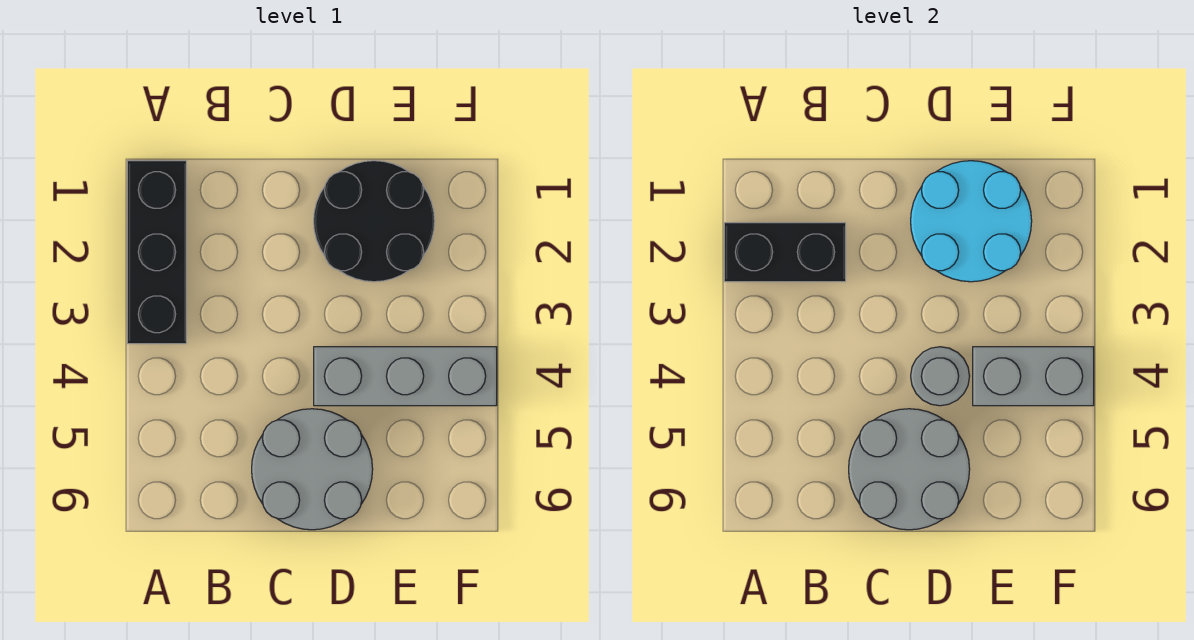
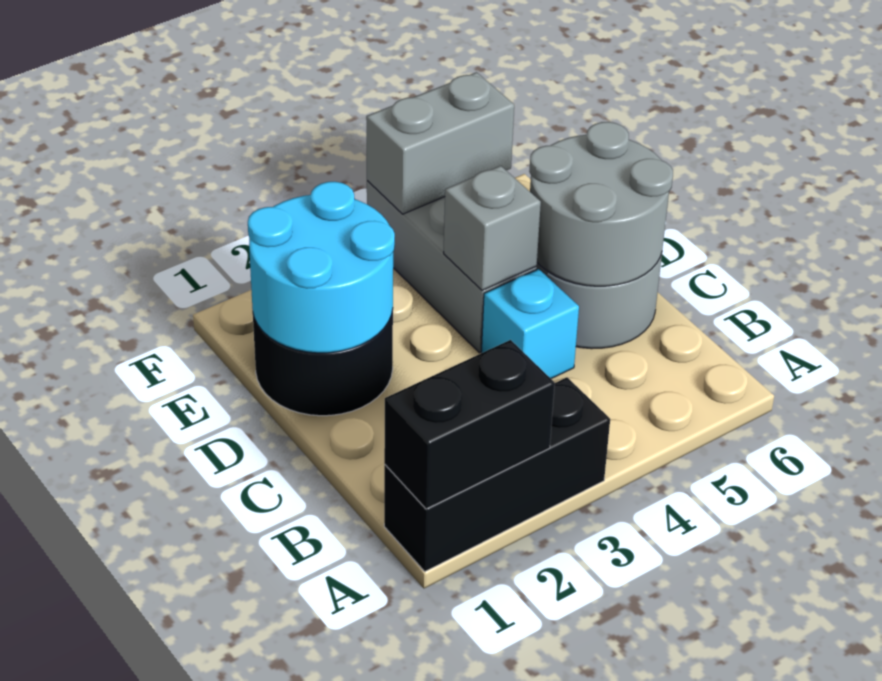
black brick A2:B2 level 2 -> black brick A1:A2 level 2
none -> cyan brick C4 level 1
grey round brick D4 level 2 -> grey brick D4 level 2
grey brick E4:F4 level 2 -> grey brick F4:F5 level 2

